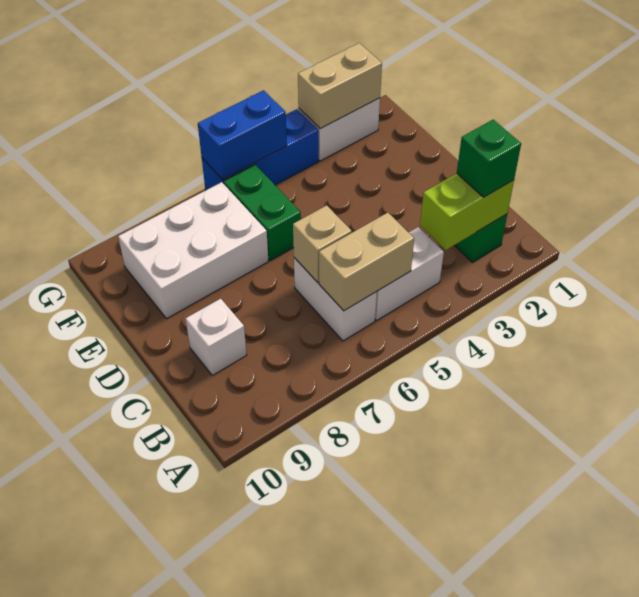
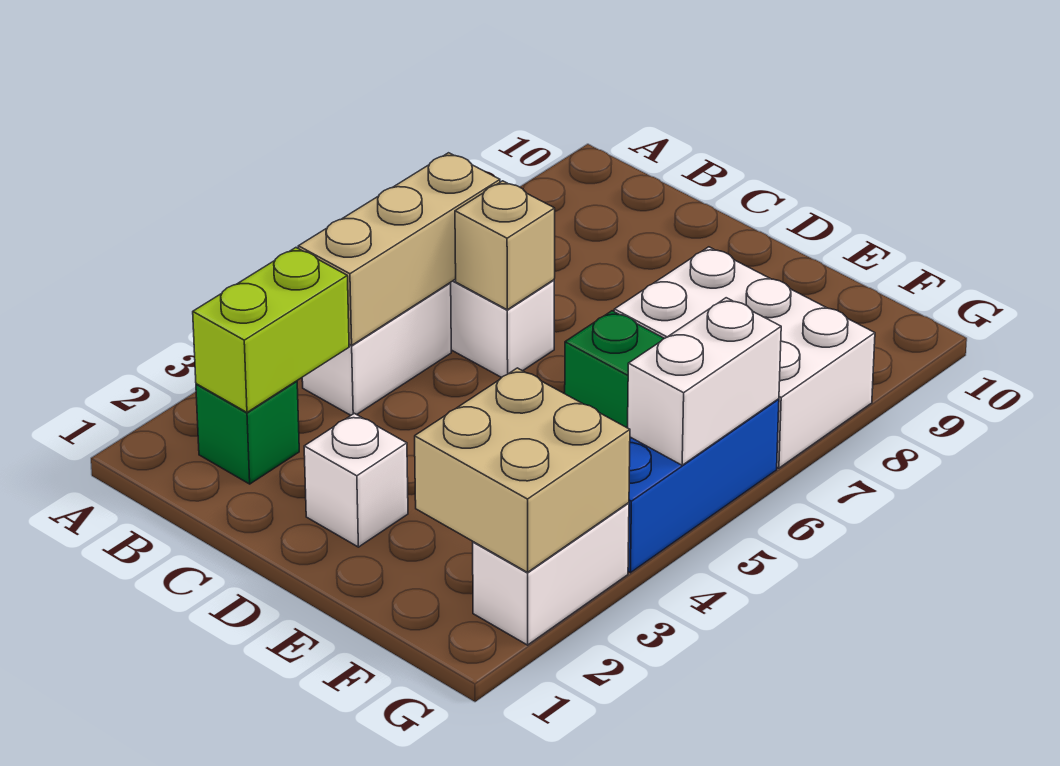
green brick B2 level 3 -> none
tan brick B5:B6 level 2 -> tan brick B4:B6 level 2
white brick C9 level 1 -> white brick D2 level 1
white brick E7:F9 level 1 -> white brick E7:G8 level 1
tan brick G2:G3 level 2 -> tan brick F2:G3 level 2
blue brick G5:G6 level 2 -> white brick G5:G6 level 2

